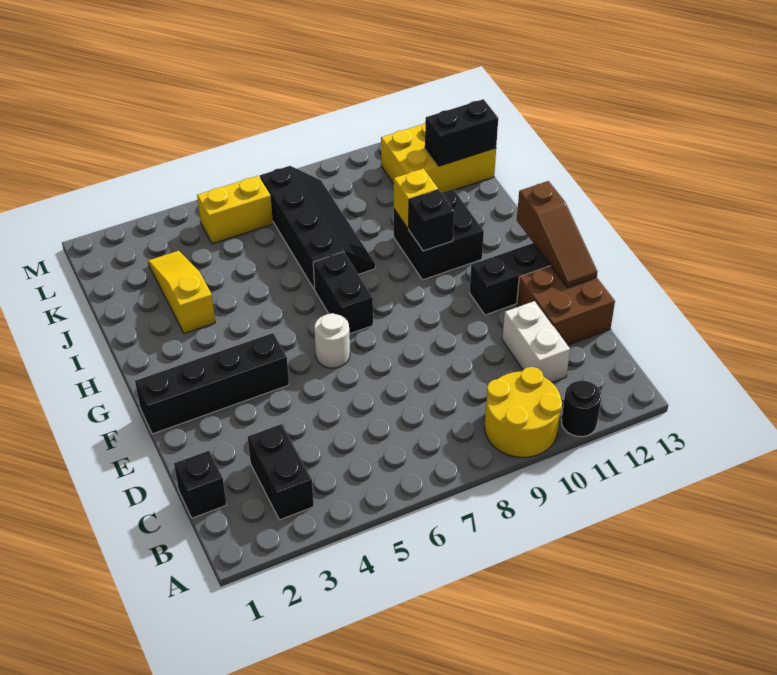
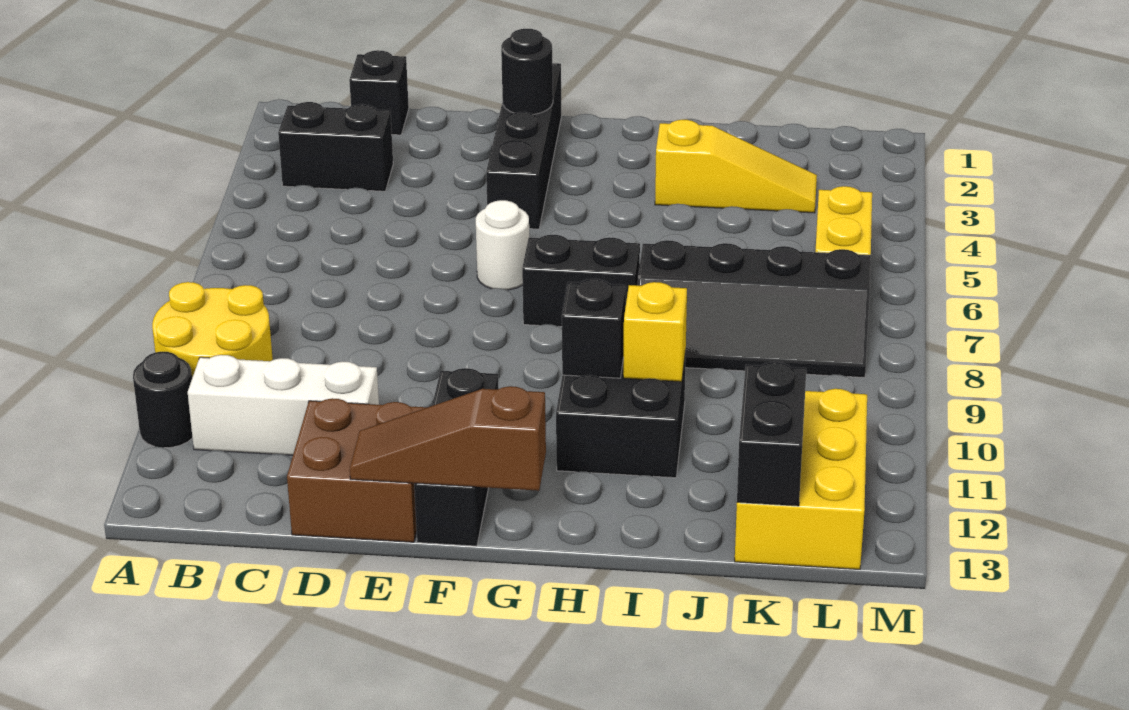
white brick C11:D11 level 1 -> white brick B11:D11 level 1
none -> black round brick F2 level 2

